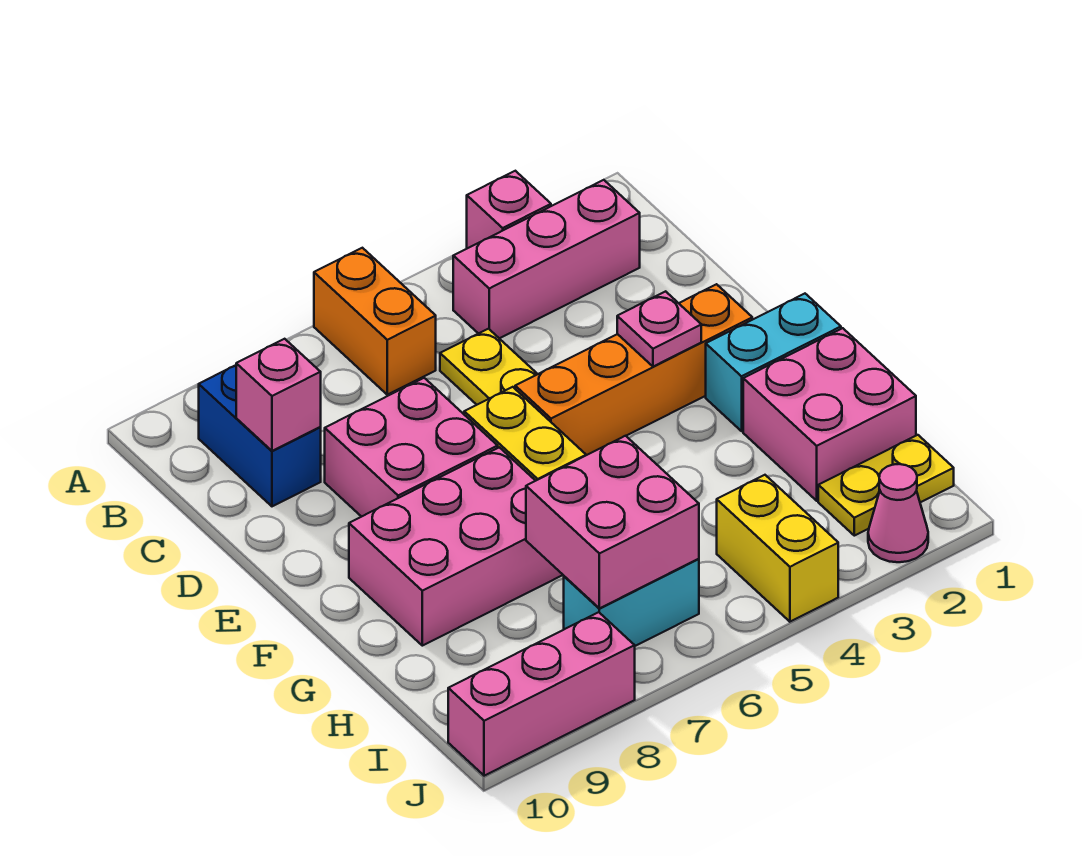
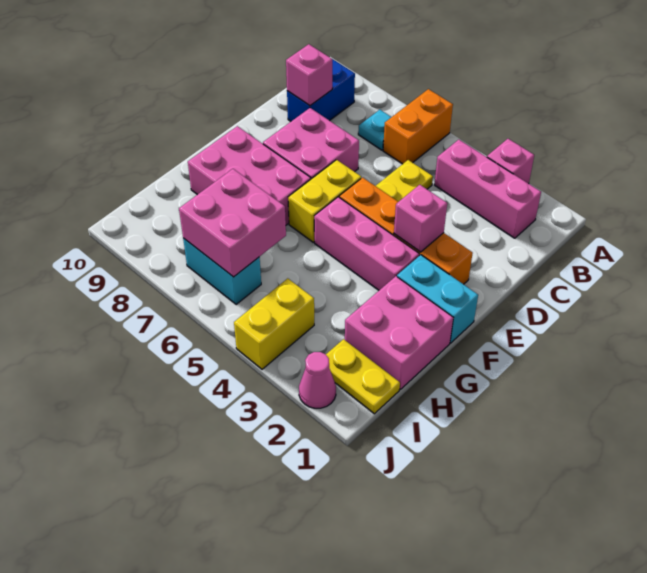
none -> cyan plate B7 level 1
pink plate E3 level 2 -> pink brick E3 level 2
pink brick J8:J10 level 1 -> pink brick F3:F5 level 1

